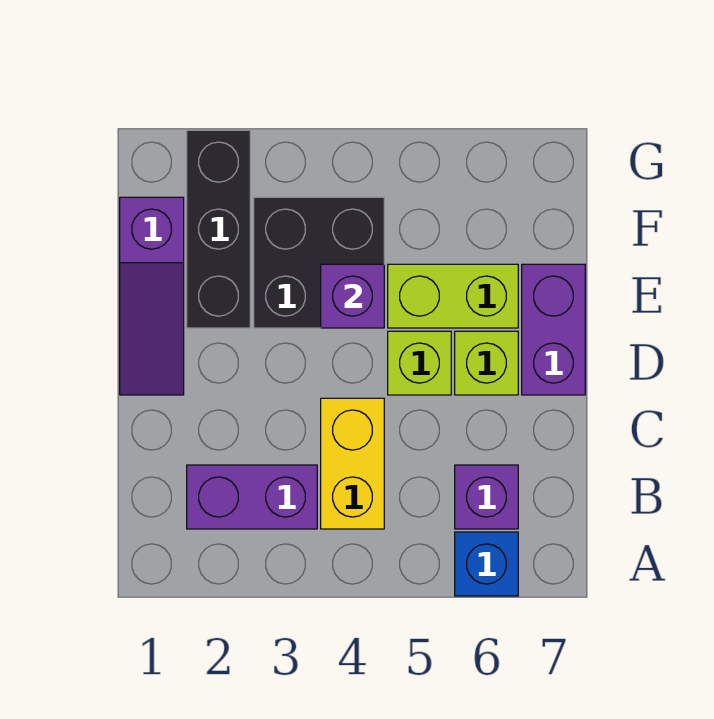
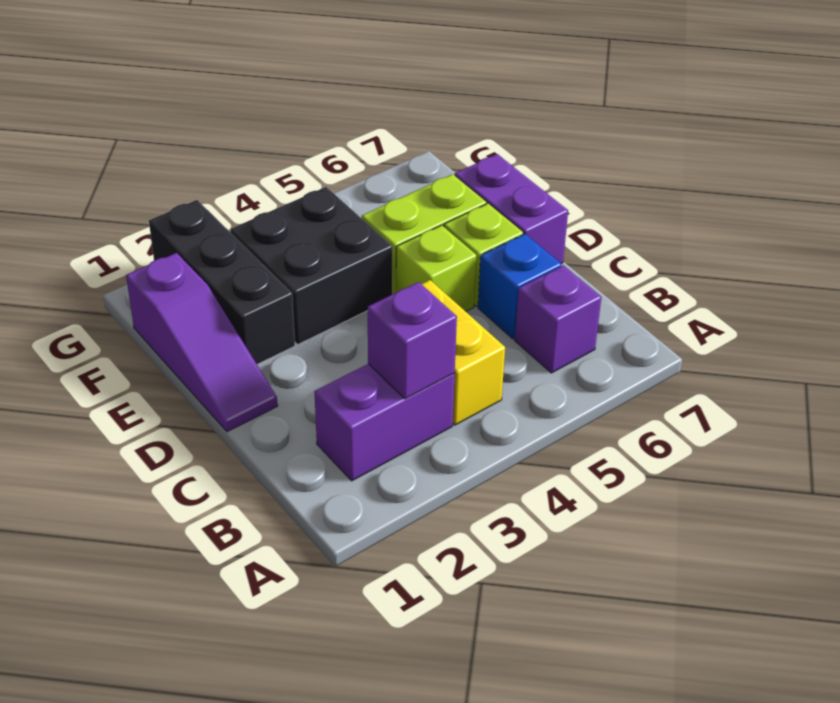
blue brick A6 level 1 -> blue brick C6 level 1
purple brick E4 level 2 -> purple brick B3 level 2

